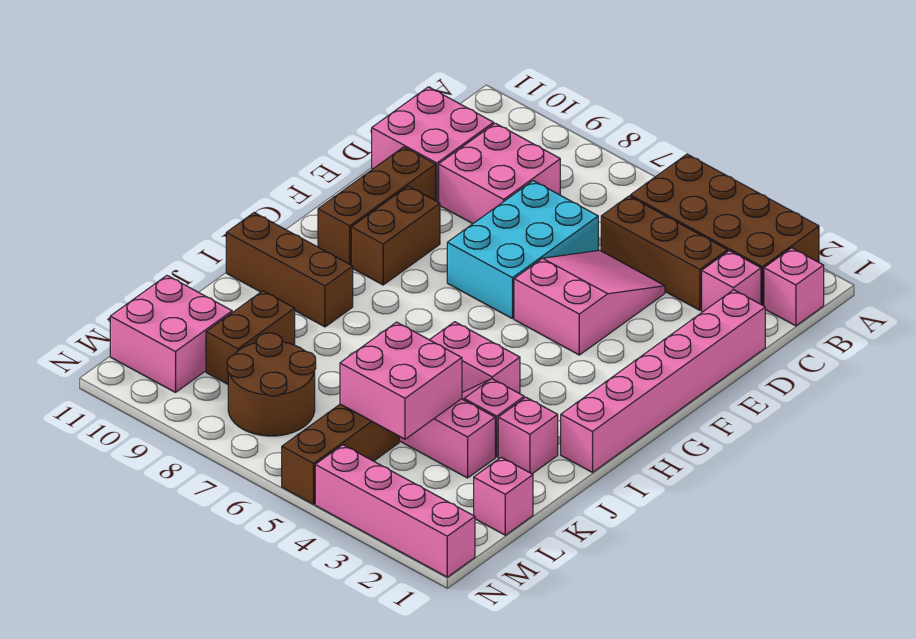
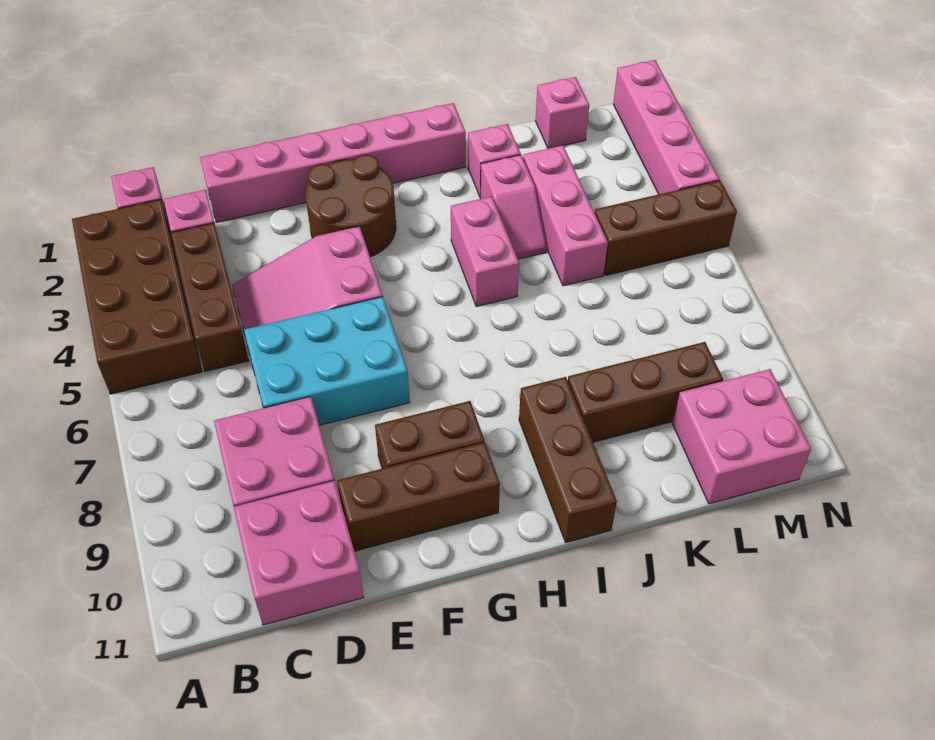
pink brick K4:L5 level 2 -> none
brown brick K9:L9 level 1 -> brown brick J9:L9 level 1
brown round brick L7:M8 level 1 -> brown round brick F2:G3 level 1

